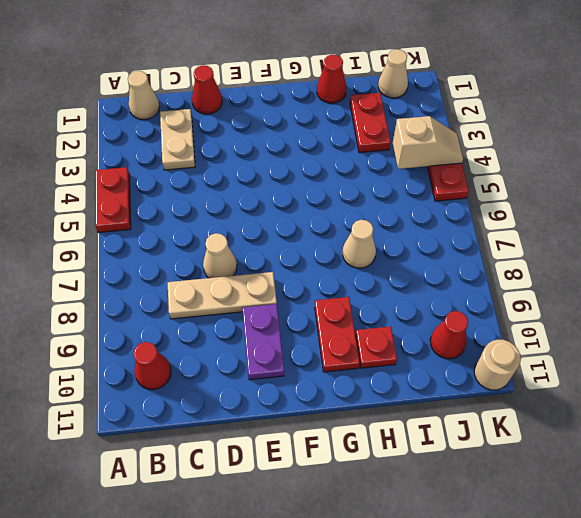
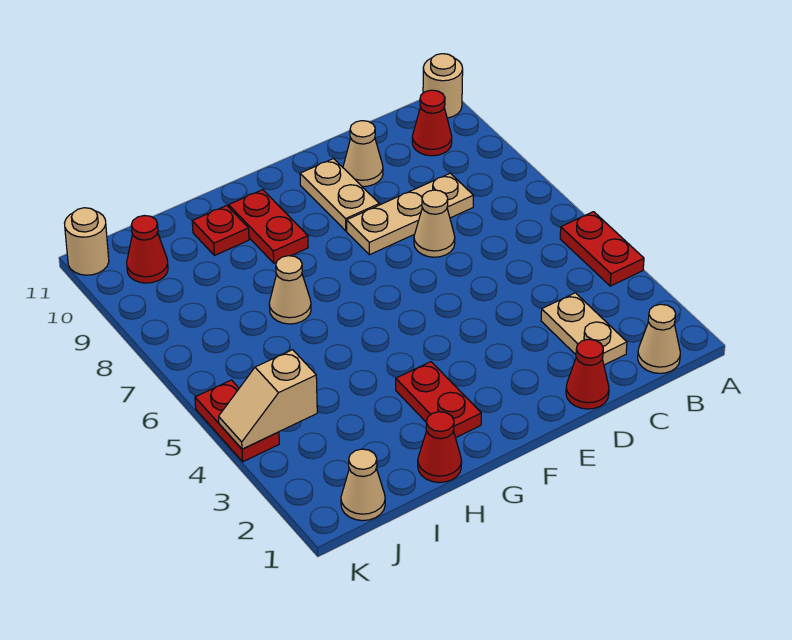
none -> tan round brick A11 level 1
none -> tan cone D10 level 1
purple plate E9:E10 level 1 -> tan plate E9:E10 level 1
red plate I2:I3 level 1 -> red plate G2:G3 level 1

